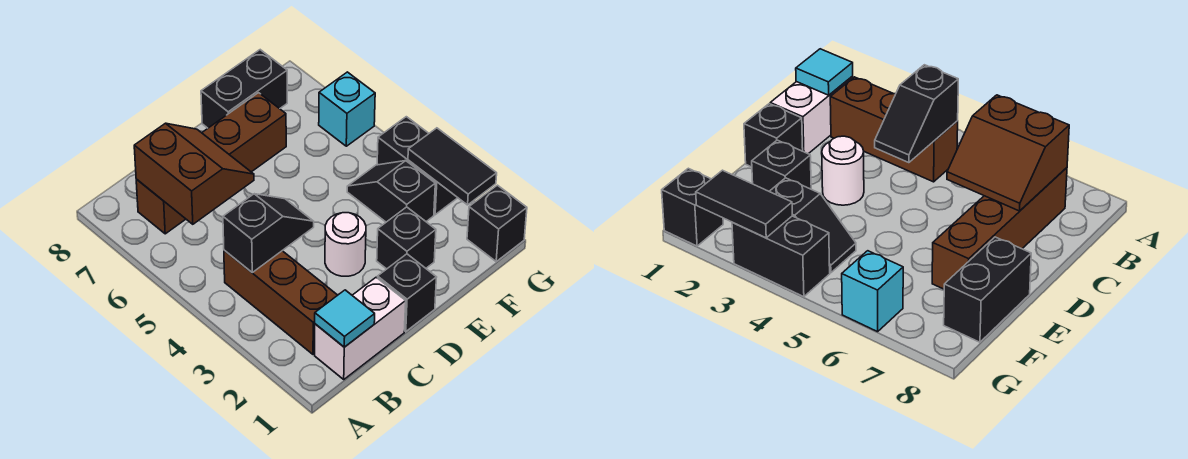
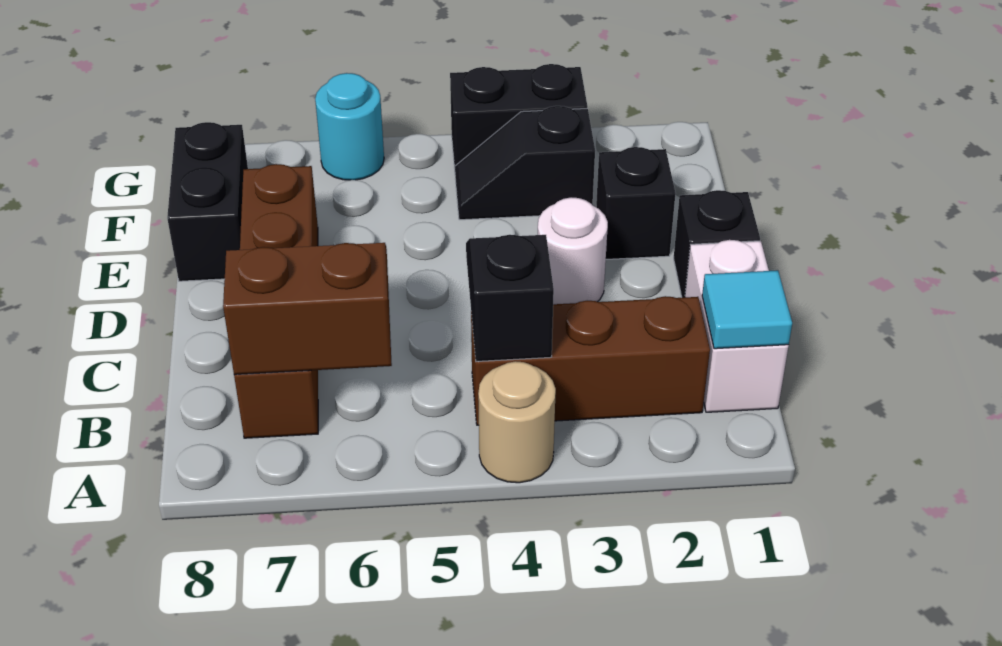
none -> tan round brick A4 level 1
black brick G1 level 1 -> none
black tile G2:G3 level 2 -> none
cyan brick G6 level 1 -> cyan round brick G6 level 1

